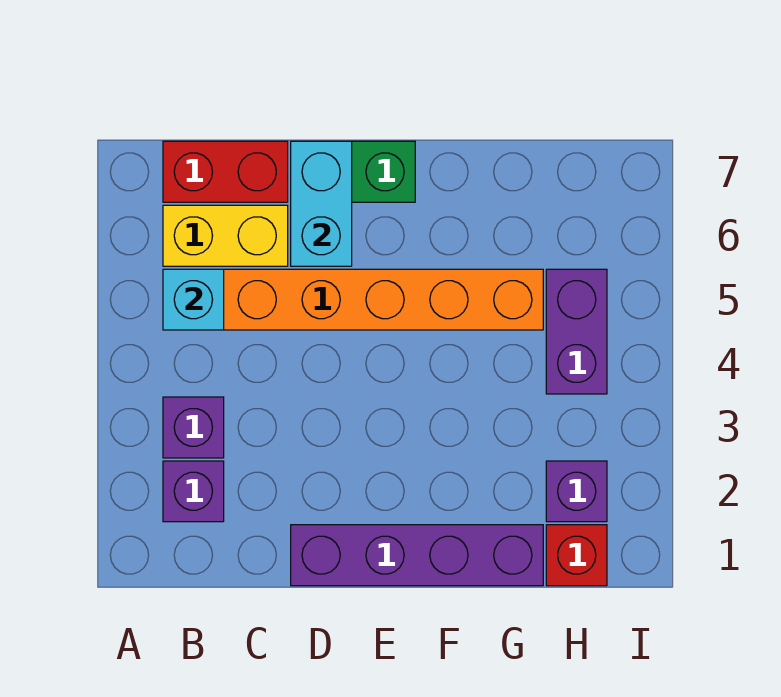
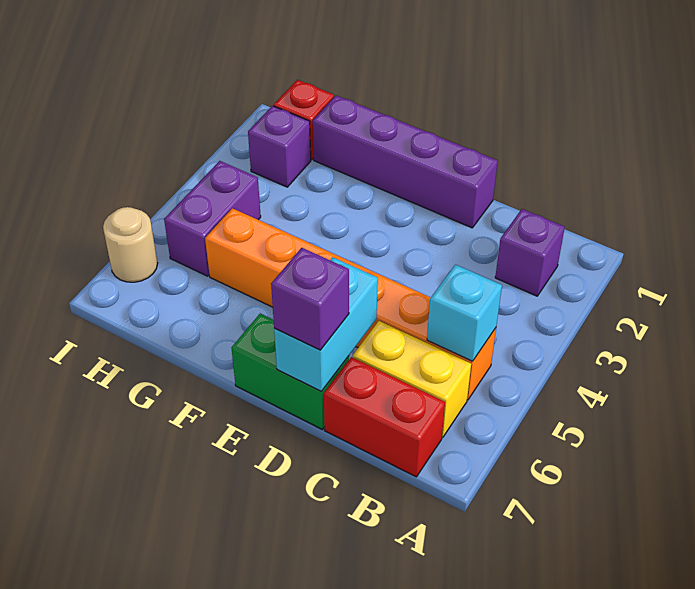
purple brick B3 level 1 -> purple brick D7 level 3
none -> tan round brick I6 level 1

